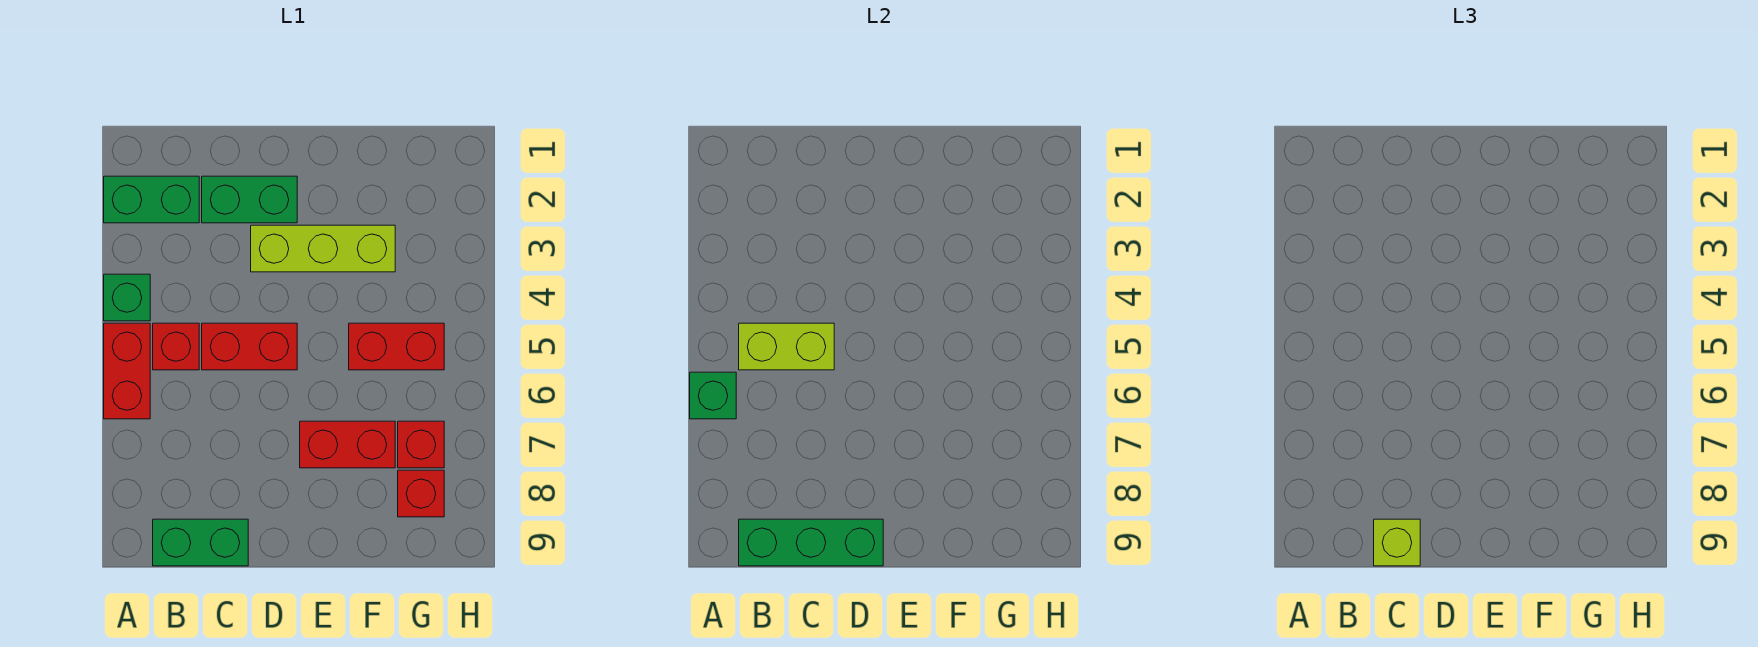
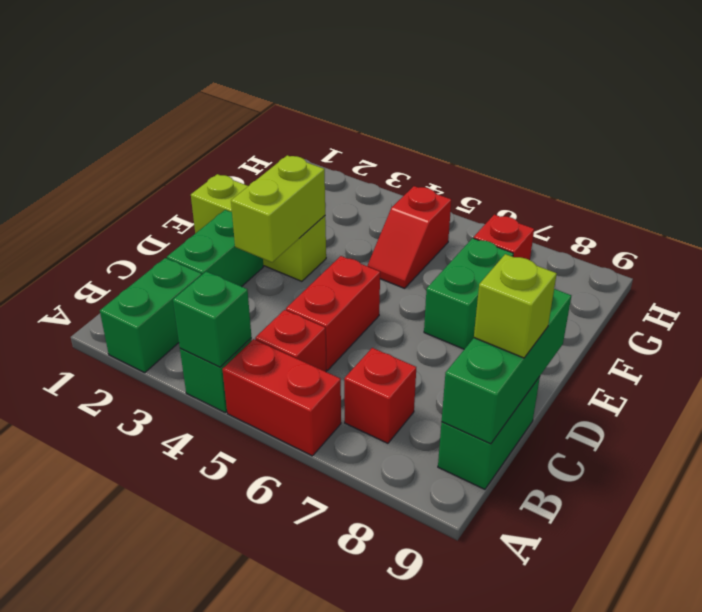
green brick A6 level 2 -> green brick A4 level 2
lime brick B5:C5 level 2 -> lime brick D3:E3 level 2
lime brick D3:F3 level 1 -> lime brick E1:E3 level 1
red brick E7:F7 level 1 -> green brick E7:F7 level 1
red brick F5:G5 level 1 -> red slope F5:G5 level 1 top G
red brick G8 level 1 -> red brick B7 level 1

